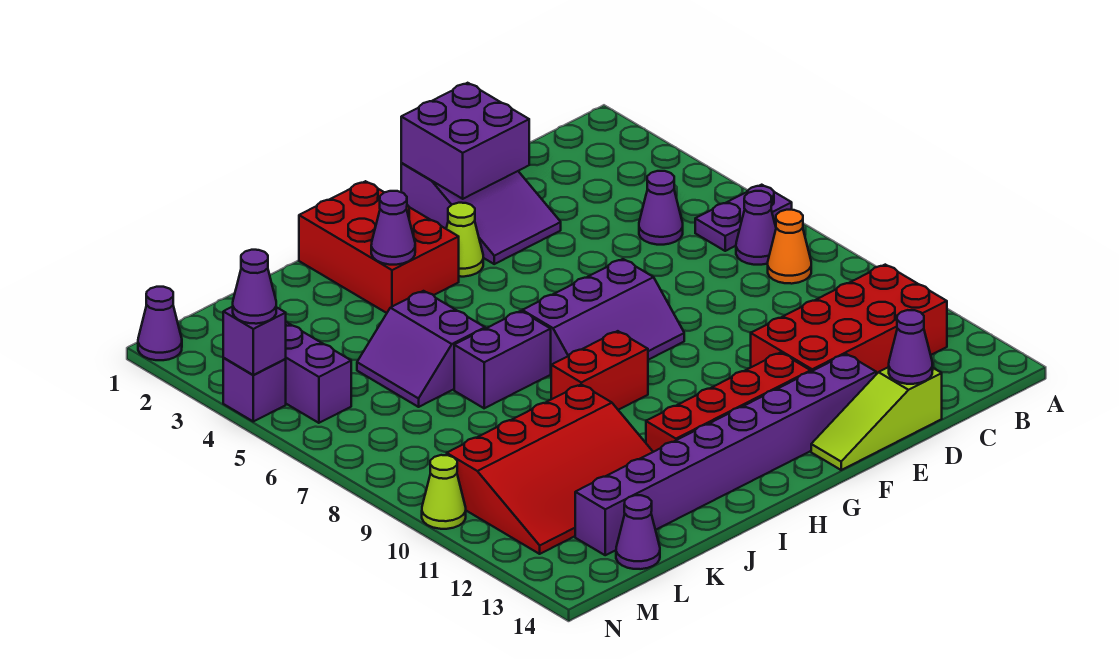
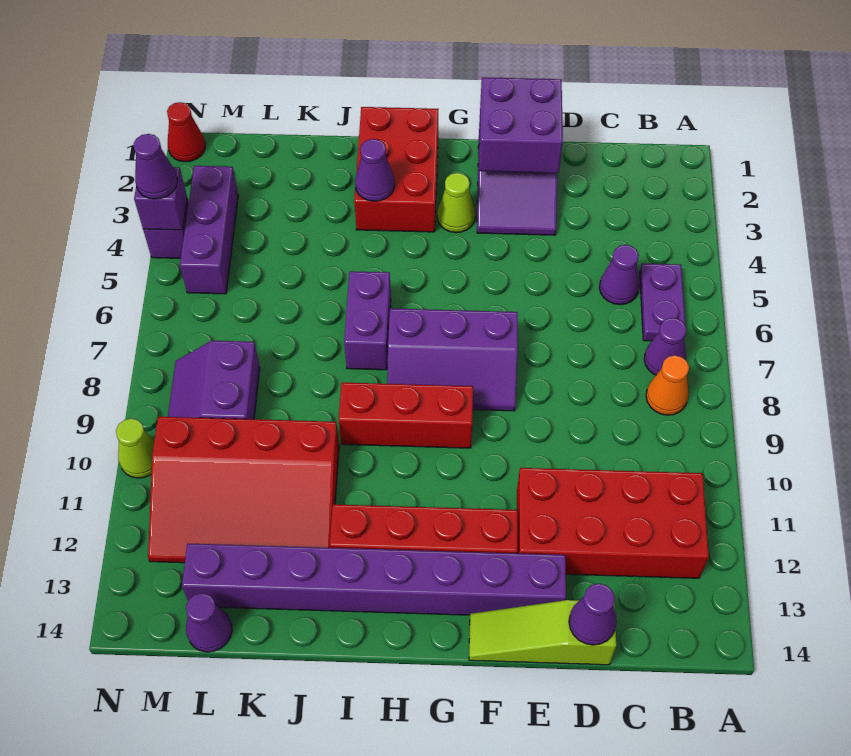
purple plate A6:B6 level 1 -> purple plate B5:B6 level 1
red brick H9:I9 level 1 -> red brick G9:I9 level 1
purple brick I7:J7 level 1 -> purple brick I6:I7 level 1
purple slope J5:K6 level 1 top J -> purple slope L8:M9 level 1 top L
purple cone N1 level 1 -> red cone N1 level 1

